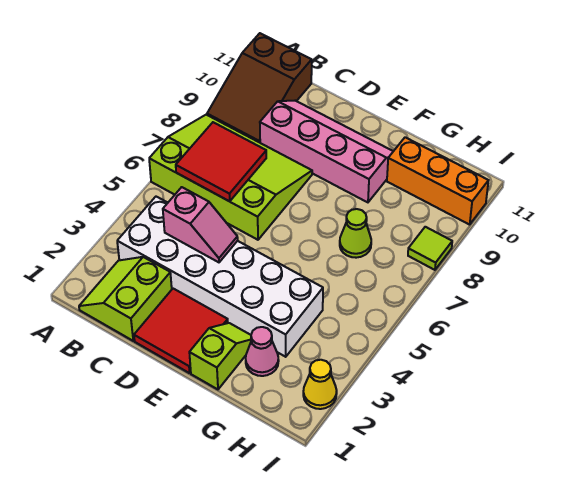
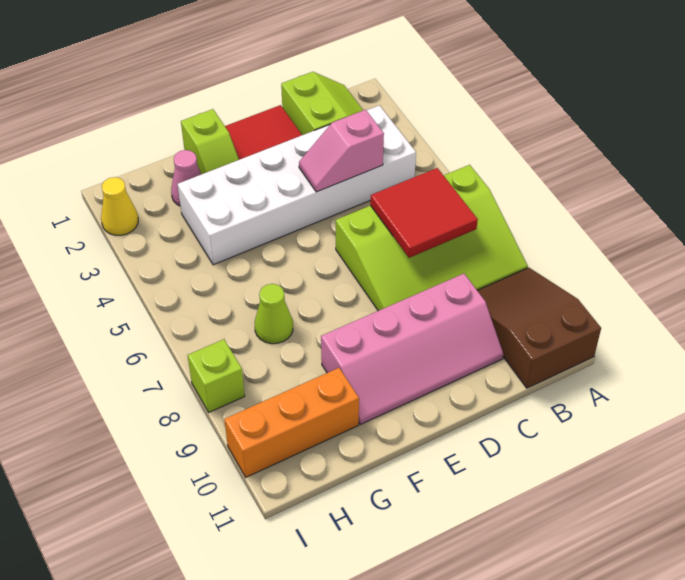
lime tile I8 level 1 -> lime brick I8 level 1

